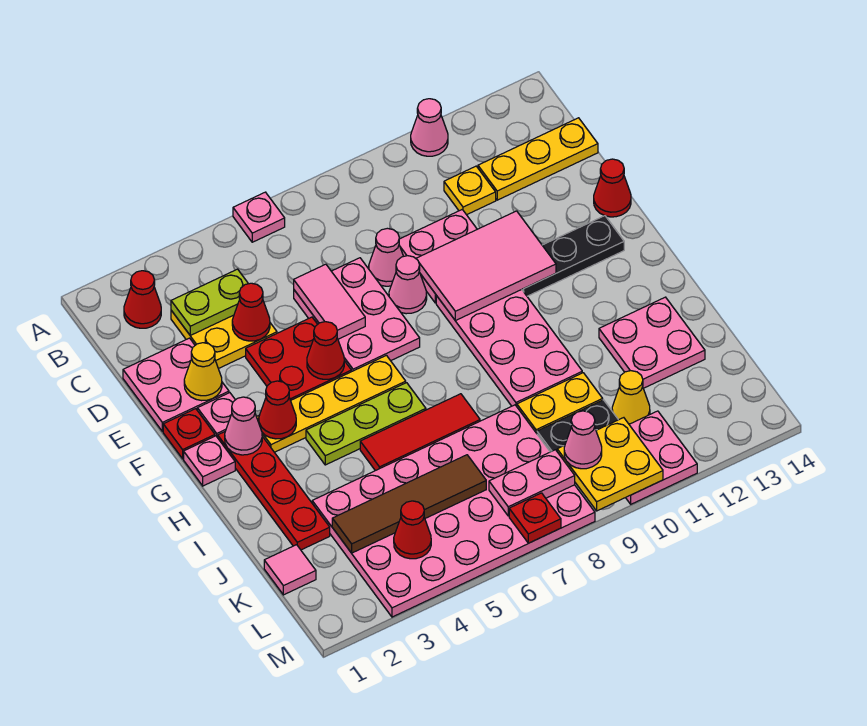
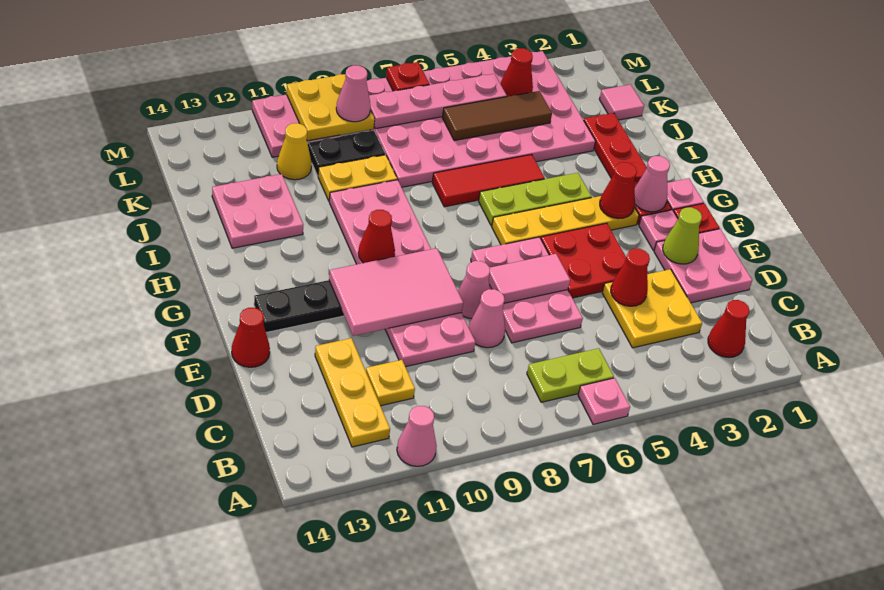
lime plate C3:C4 level 2 -> lime plate B6:B7 level 1
yellow plate C12:C14 level 1 -> yellow plate B12:D12 level 1
pink tile D6:E6 level 2 -> pink tile E6:E7 level 2
yellow cone E2 level 2 -> lime cone E2 level 2
red cone F5 level 2 -> red cone G10 level 2
brown tile K3:K6 level 2 -> brown tile K4:K6 level 2
pink plate L7:L8 level 2 -> pink plate L5:L8 level 2

